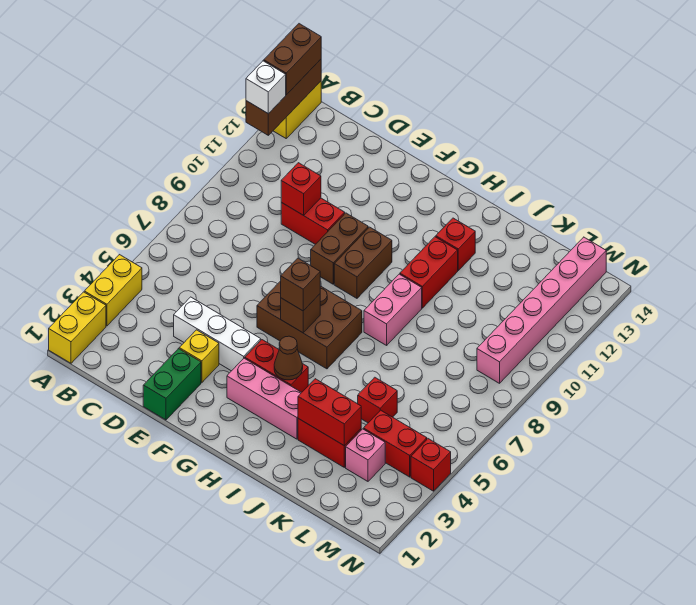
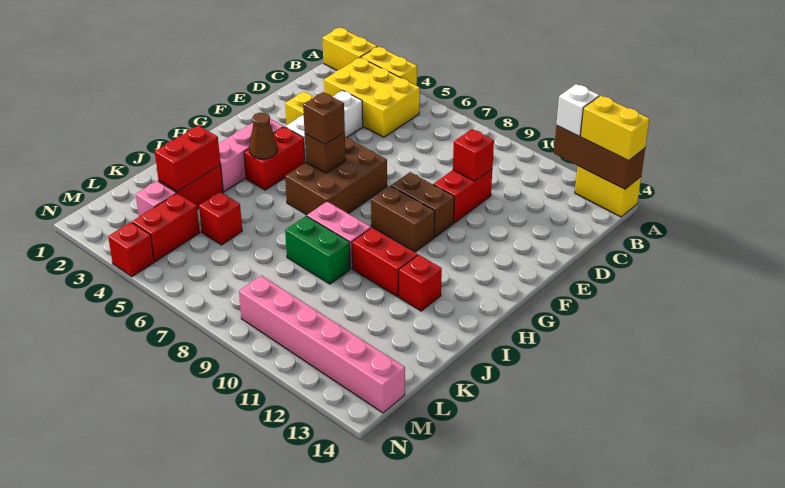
brown brick A13:A14 level 3 -> yellow brick A13:A14 level 3
none -> yellow brick B3:C5 level 1
green brick E1:E2 level 1 -> green brick J8:J9 level 1

